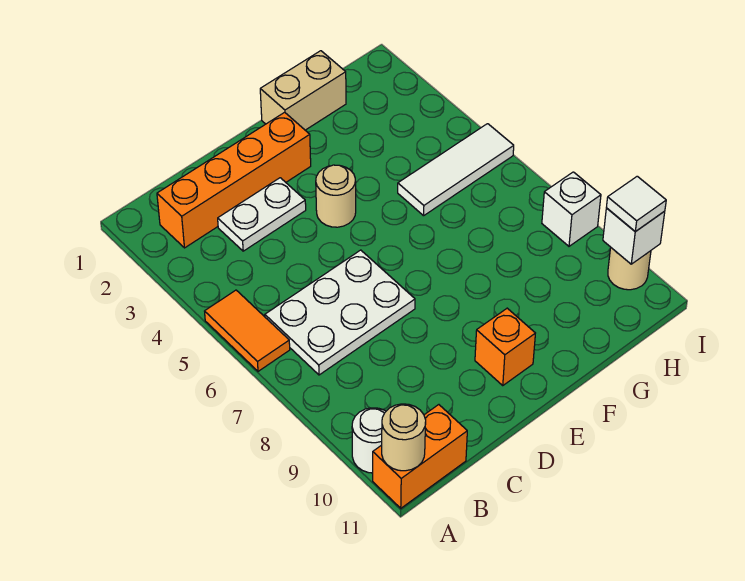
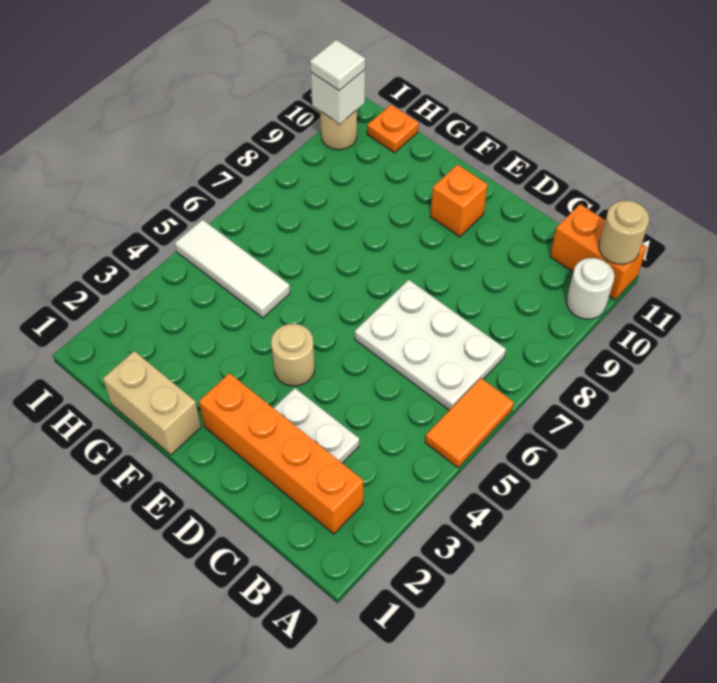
none -> orange plate H11 level 1
white brick I8 level 1 -> none

